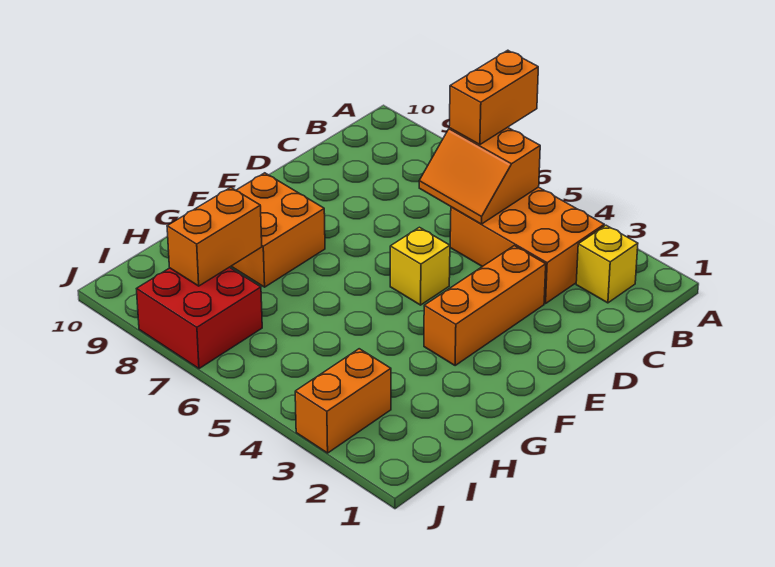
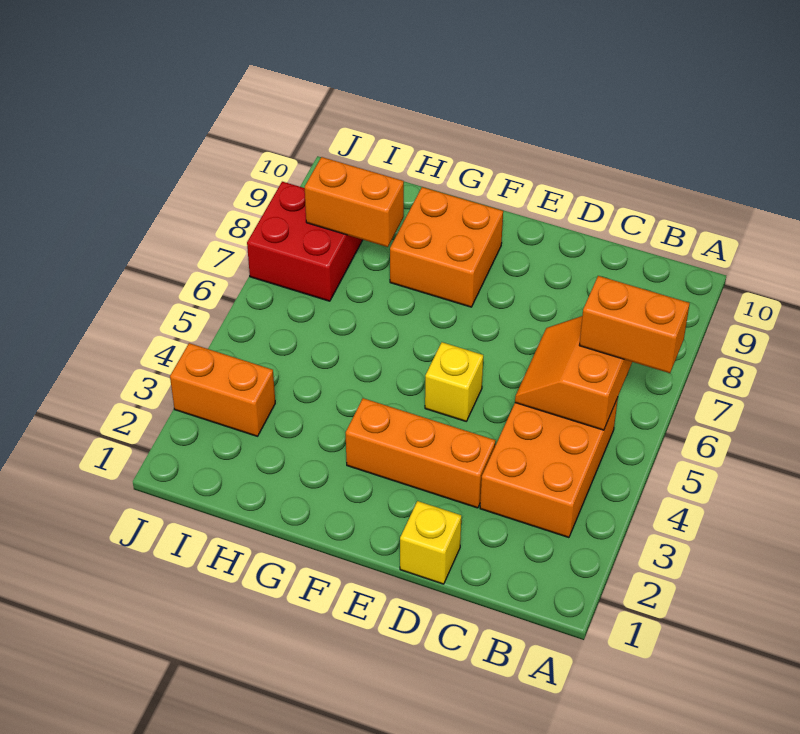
yellow brick B2 level 1 -> yellow brick D1 level 1

